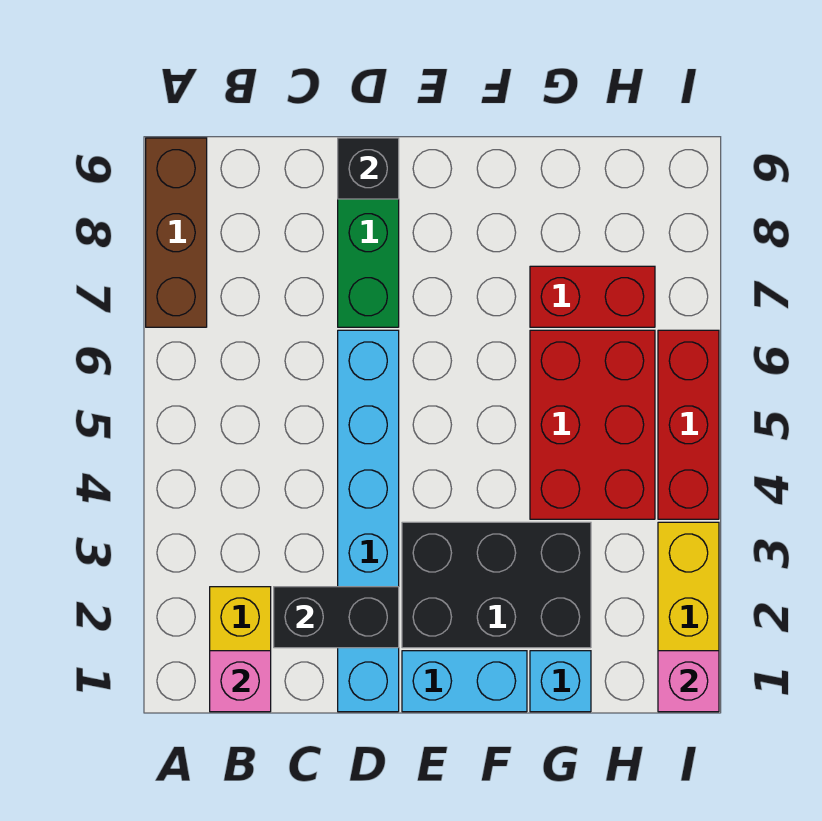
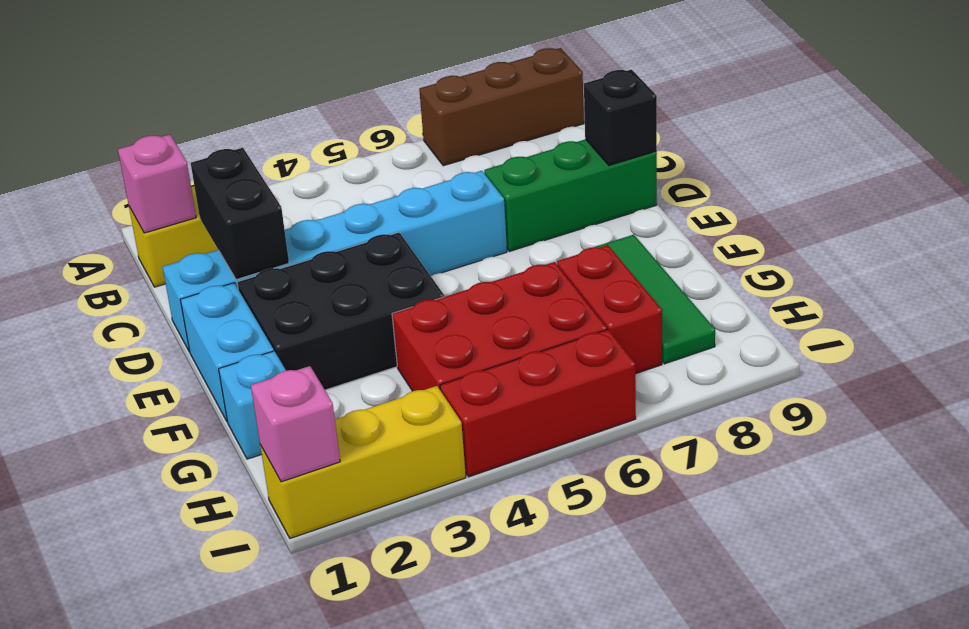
black brick E2:G3 level 1 -> black brick E2:F4 level 1
none -> green tile F8:H8 level 1

